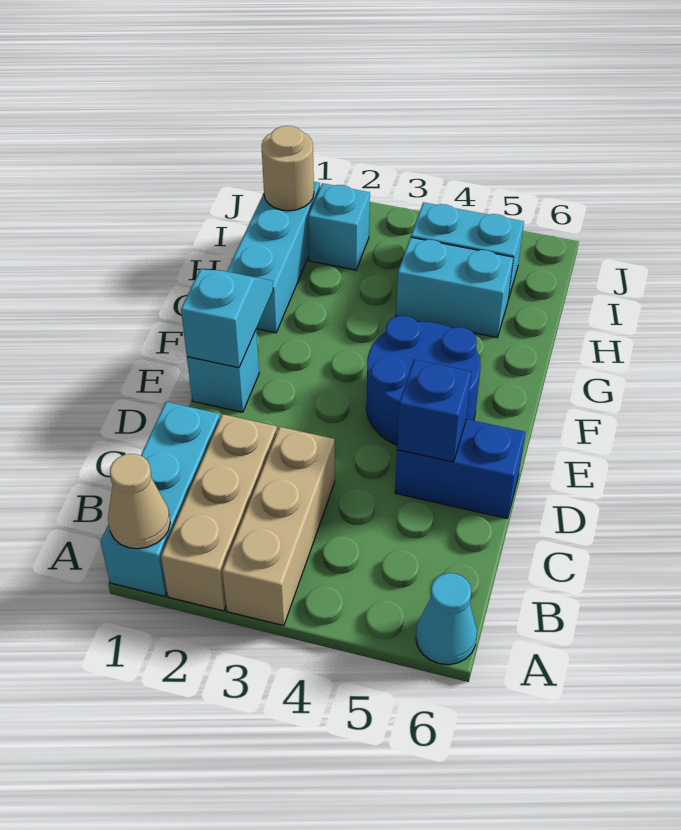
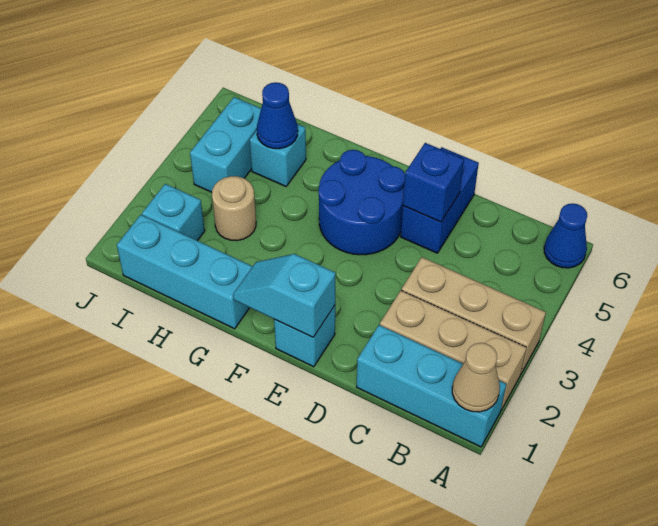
cyan cone A6 level 1 -> blue cone A6 level 1
cyan brick H4:H5 level 1 -> cyan brick H5 level 1
none -> blue cone H5 level 2
tan round brick I1 level 2 -> tan round brick H3 level 1

